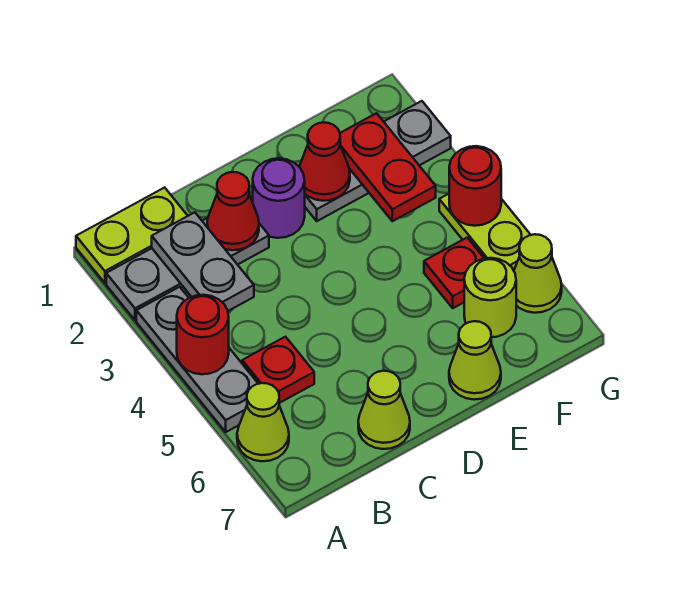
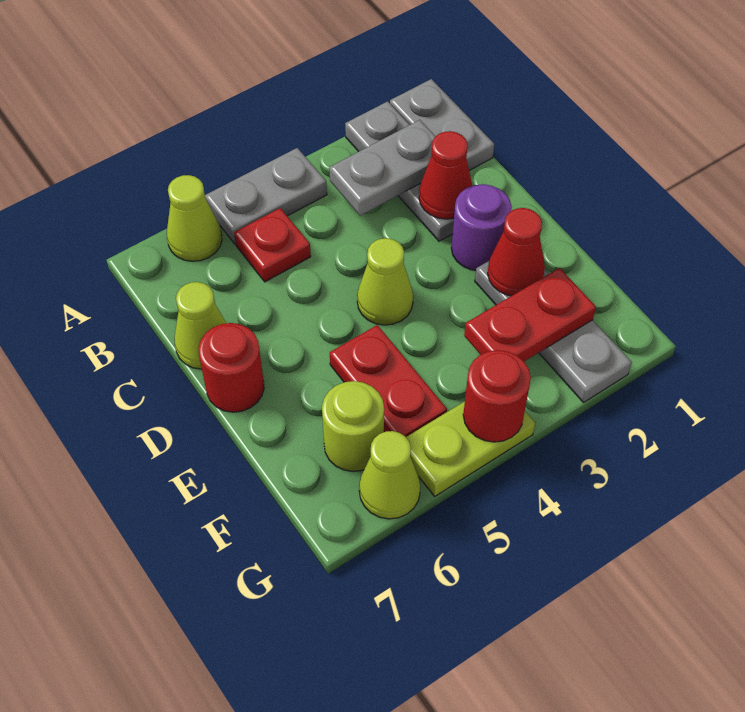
lime plate A1:B1 level 1 -> grey plate A1:B1 level 1
grey plate A3:A5 level 1 -> grey plate A4:A5 level 1
red round brick A4 level 2 -> red round brick D7 level 1
lime cone E7 level 1 -> lime cone D4 level 1
red plate F5 level 1 -> red plate E5:F5 level 1

